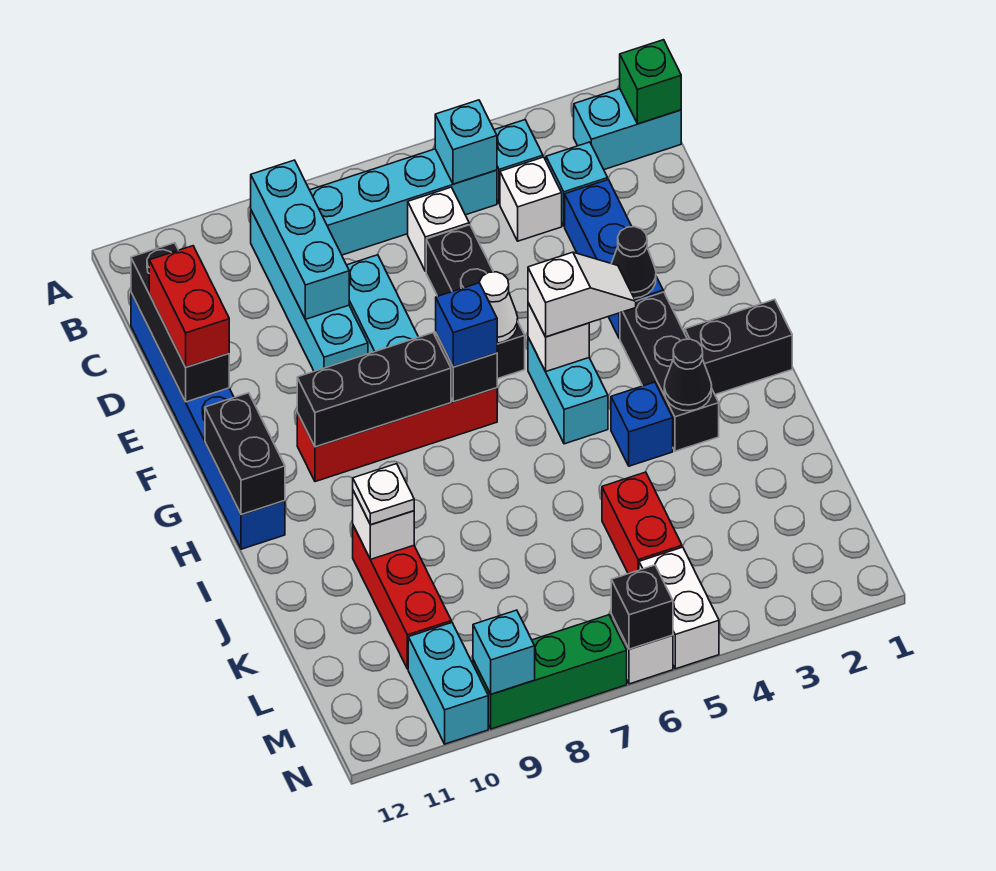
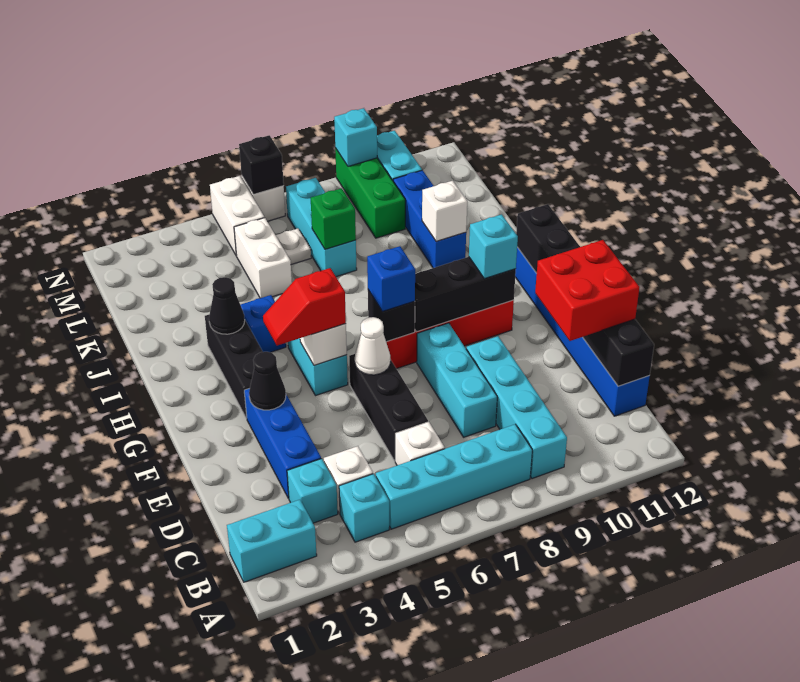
green brick B1 level 2 -> green brick K7 level 2
cyan brick B5 level 2 -> cyan brick G10 level 3
cyan brick B9:D9 level 2 -> cyan brick K7:M7 level 1
red brick D12:E12 level 3 -> red brick D11:E12 level 3
white slope G4:G5 level 3 top 5 -> red slope G4:G5 level 3 top 5
black brick H1:H2 level 1 -> none
red brick J10:L10 level 1 -> blue brick J10:L10 level 1
white plate J10 level 3 -> white plate L6 level 1
red brick K5:L5 level 1 -> white brick K5:L5 level 1
green brick N7:N9 level 1 -> green brick L9:N9 level 1

